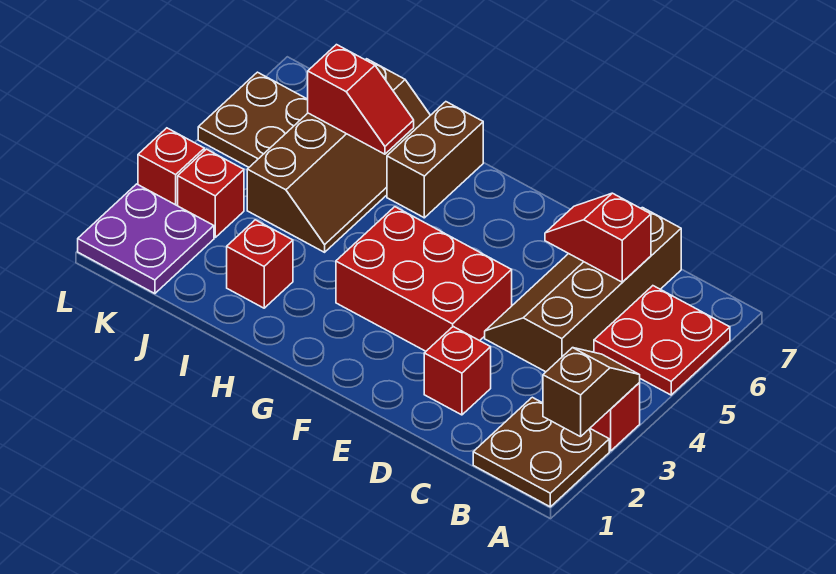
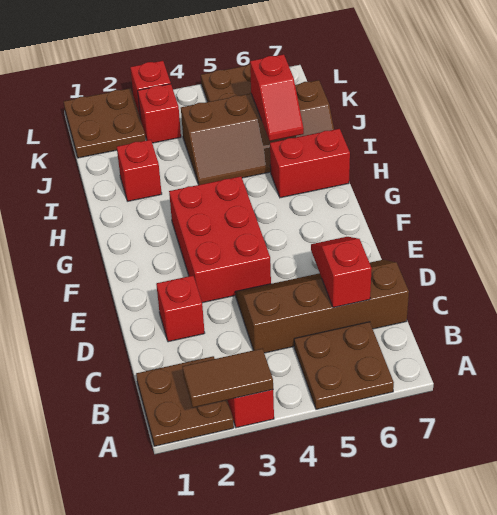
brown slope A2:A3 level 2 top 2 -> brown tile A2:A3 level 2
red plate A5:B6 level 1 -> brown plate A5:B6 level 1
brown brick H6:H7 level 1 -> red brick H6:H7 level 1
purple plate K1:L2 level 1 -> brown plate K1:L2 level 1

